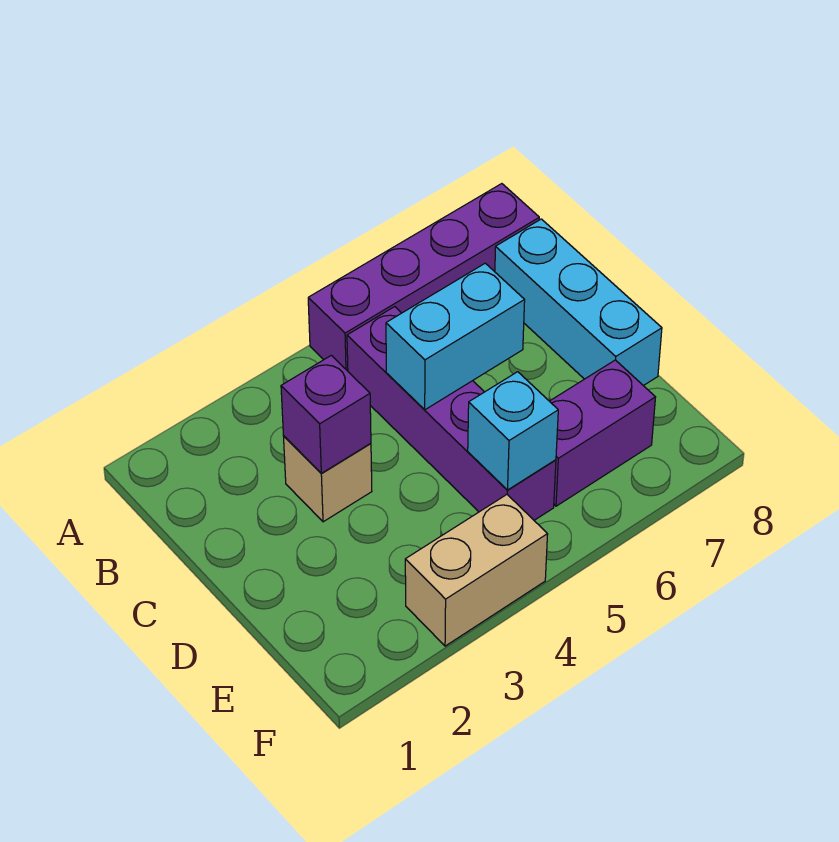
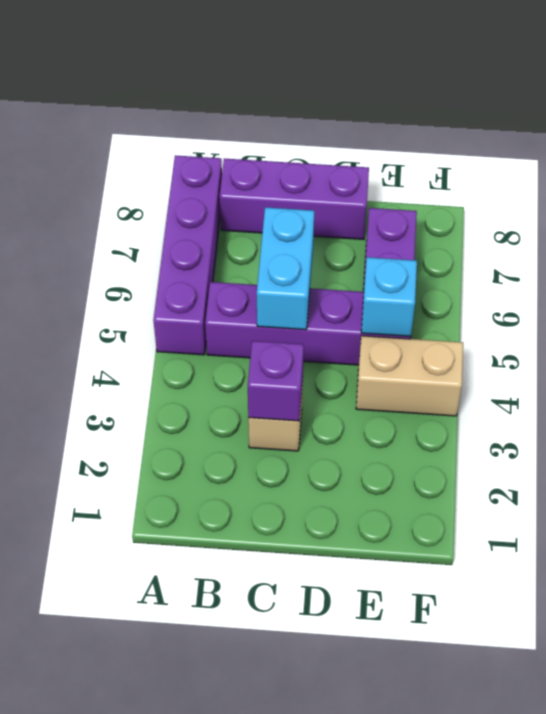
cyan brick B8:D8 level 1 -> purple brick B8:D8 level 1
tan brick F3:F4 level 1 -> tan brick E4:F4 level 1

